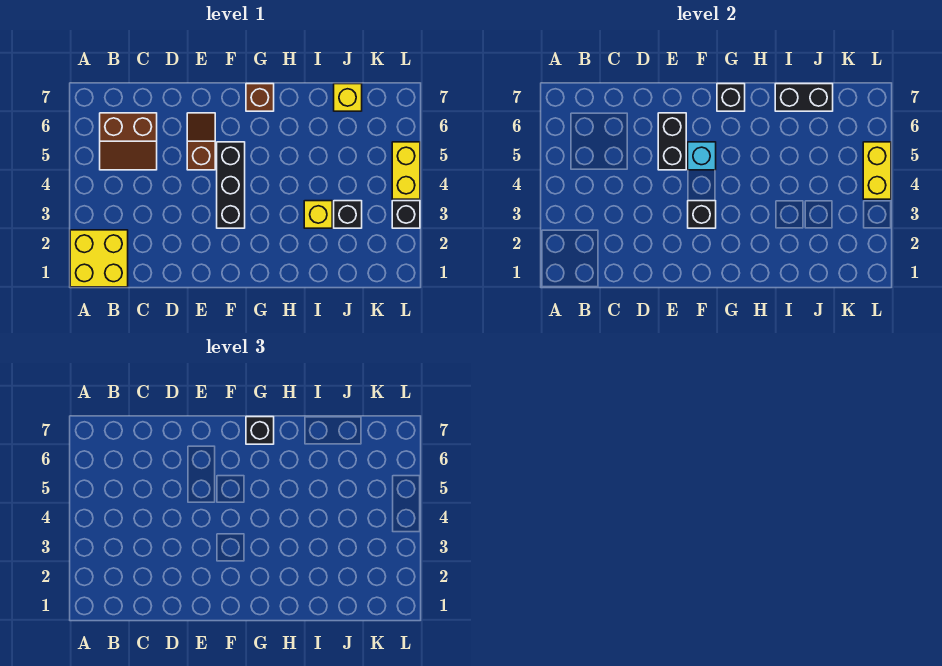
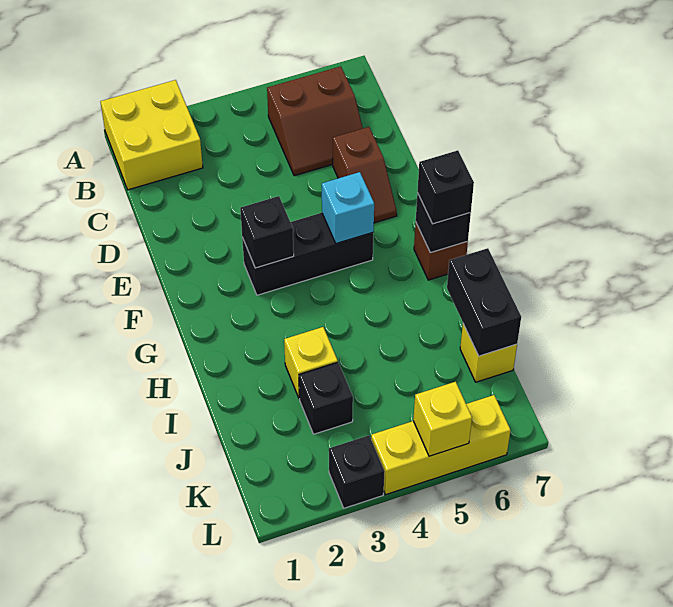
brown slope B5:C6 level 1 top 6 -> brown slope B5:C6 level 1 top B
brown slope E5:E6 level 1 top 5 -> brown slope D6:E6 level 1 top D
black brick E5:E6 level 2 -> none
yellow brick L4:L5 level 1 -> yellow brick L4:L6 level 1
yellow brick L4:L5 level 2 -> yellow brick L5 level 2

